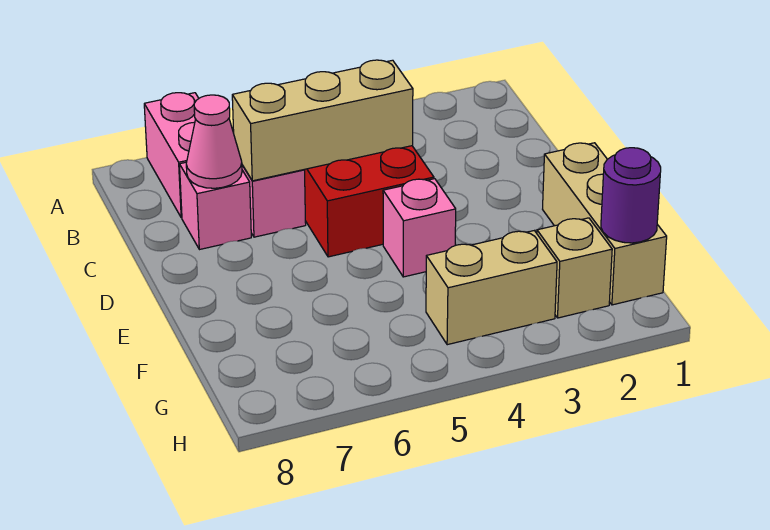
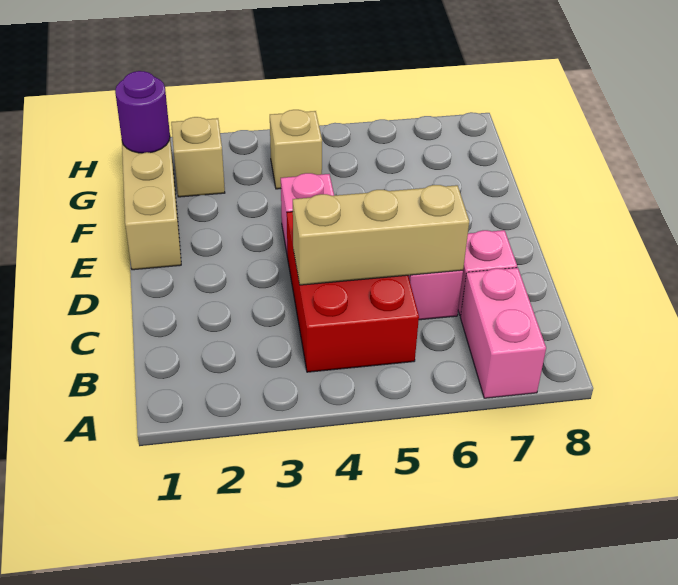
pink cone C7 level 2 -> none
tan brick G3:G4 level 1 -> tan brick G4 level 1

